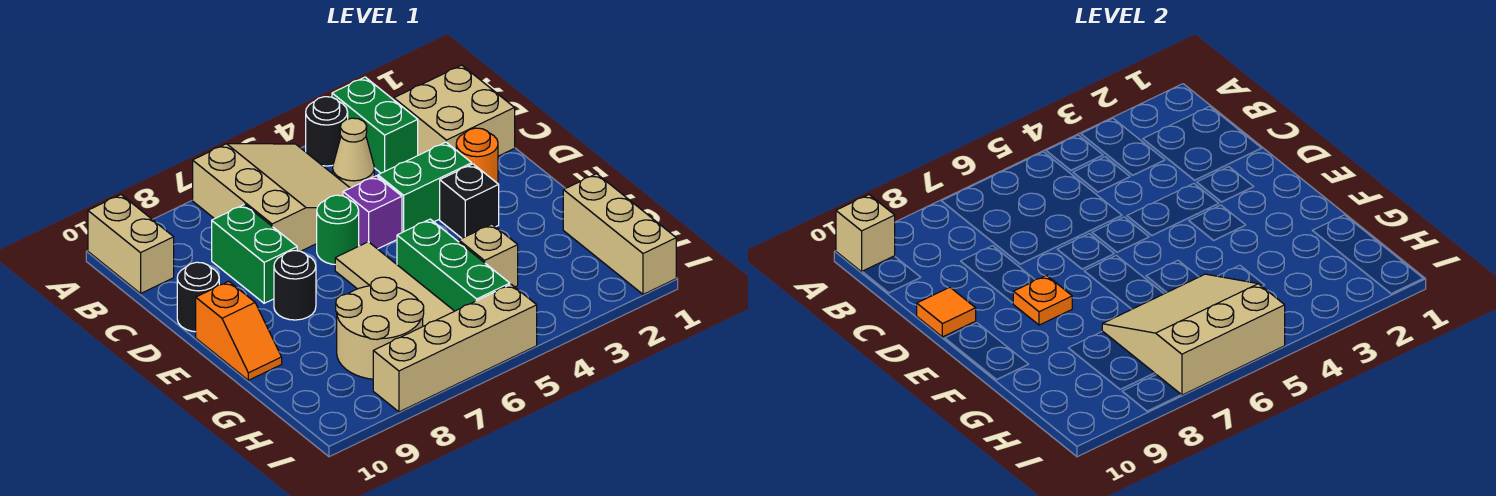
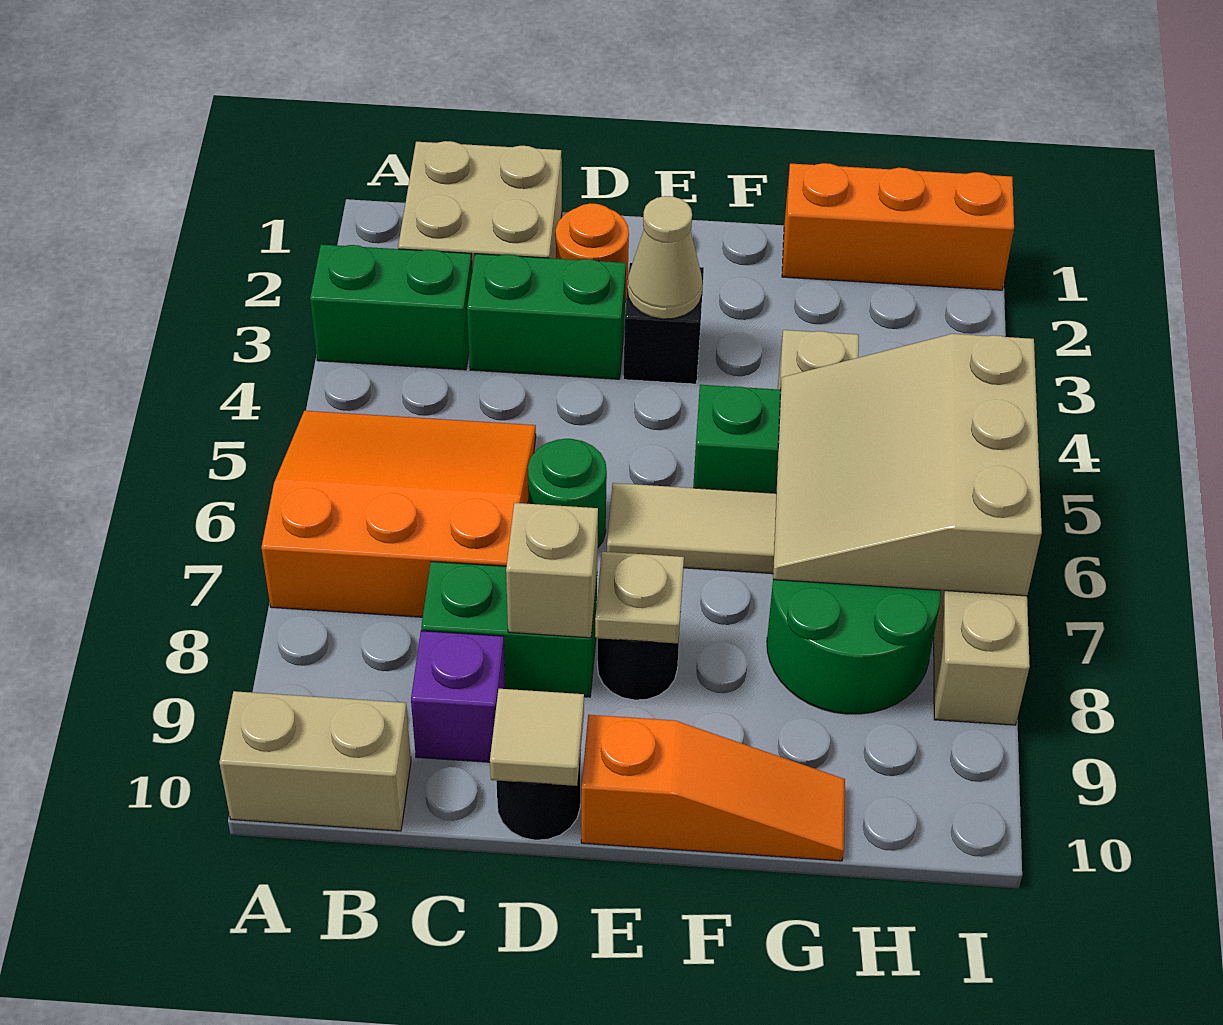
black round brick A4 level 1 -> none
tan slope A5:C7 level 1 top 7 -> orange slope A5:C7 level 1 top 7
tan brick A10 level 2 -> tan brick D8 level 2
tan cone B4 level 1 -> tan cone E3 level 2
green brick D3:D4 level 1 -> green brick C3:D3 level 1
purple brick D5 level 1 -> purple brick C9 level 1
orange tile D10 level 2 -> tan tile D10 level 2
orange plate E8 level 2 -> tan plate E8 level 2
orange slope E10:F10 level 1 top E -> orange slope E10:G10 level 1 top E
tan brick G1:I1 level 1 -> orange brick G1:I1 level 1
tan round brick G7:H8 level 1 -> green round brick G7:H8 level 1

